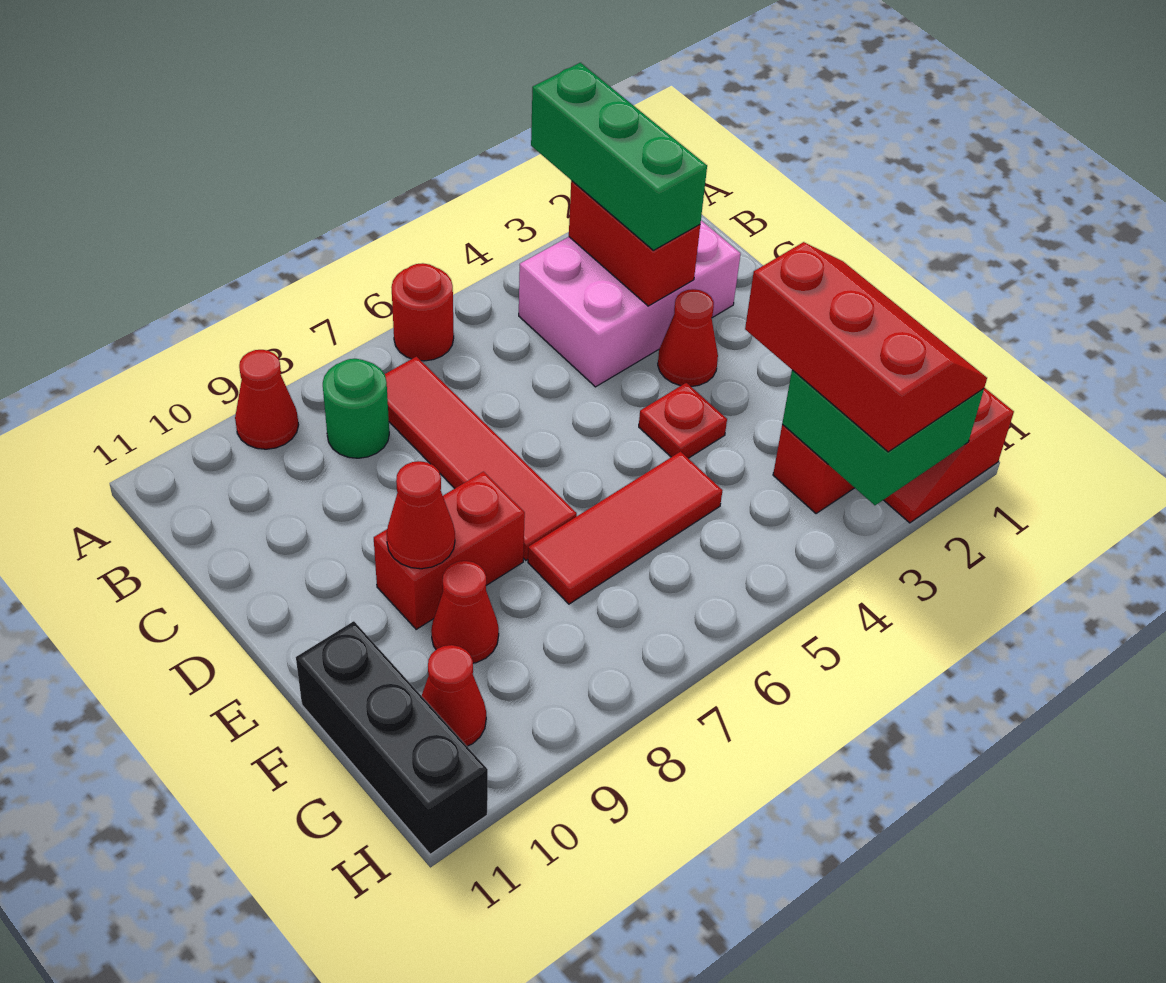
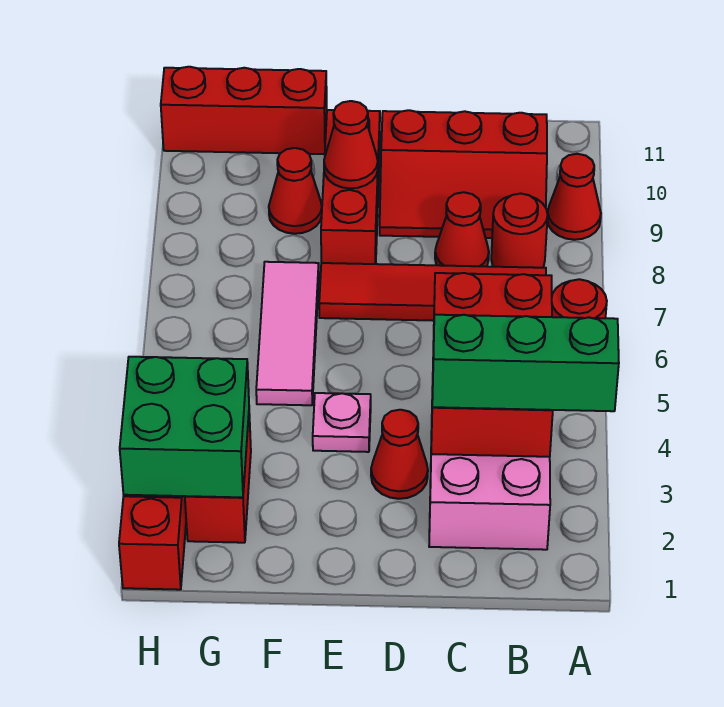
red brick B3:C3 level 2 -> red brick B3:C5 level 2
green round brick B8 level 1 -> red round brick B8 level 1
red plate E4 level 1 -> pink plate E4 level 1
red brick E8:E9 level 1 -> red brick E8:E10 level 1
red slope F2:H3 level 3 top 3 -> red slope B9:D10 level 1 top 10
red tile F5:F7 level 1 -> pink tile F5:F7 level 1
black brick F11:H11 level 1 -> red brick F11:H11 level 1
red cone G10 level 1 -> red cone C8 level 1

